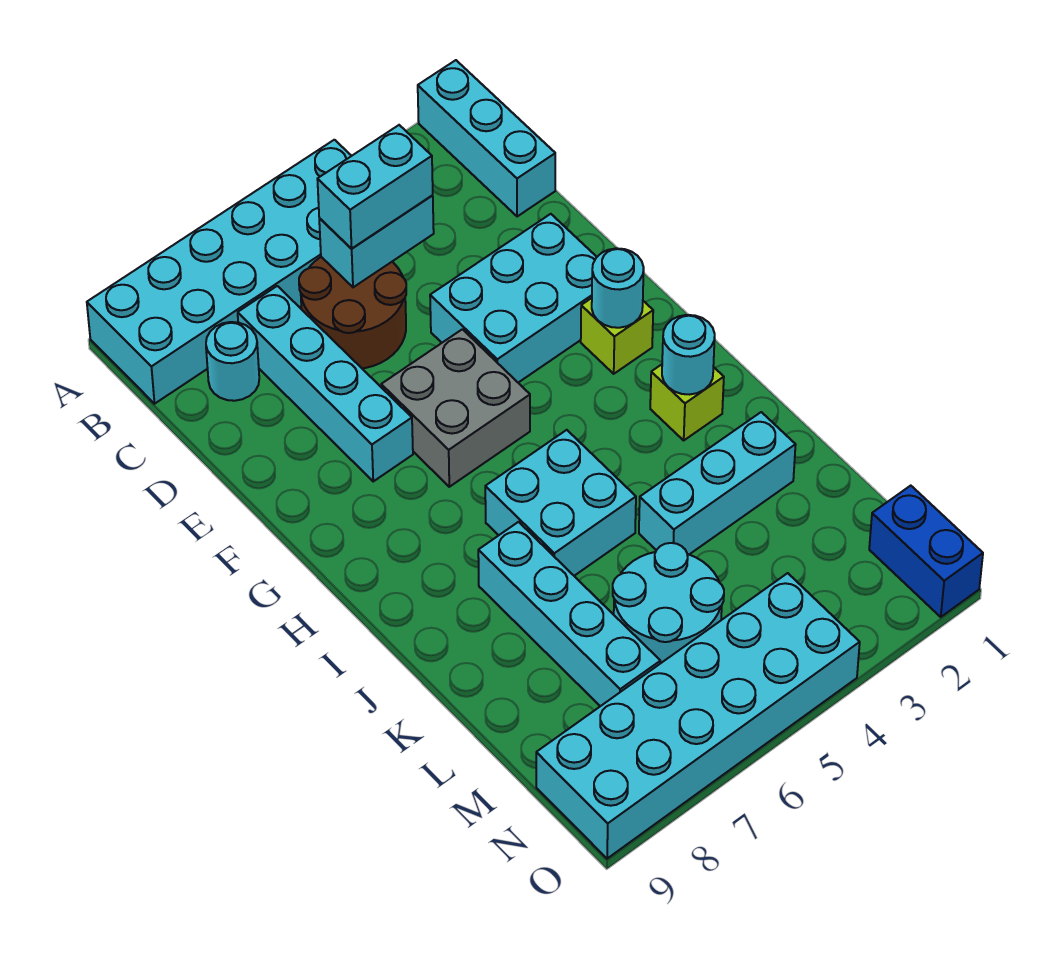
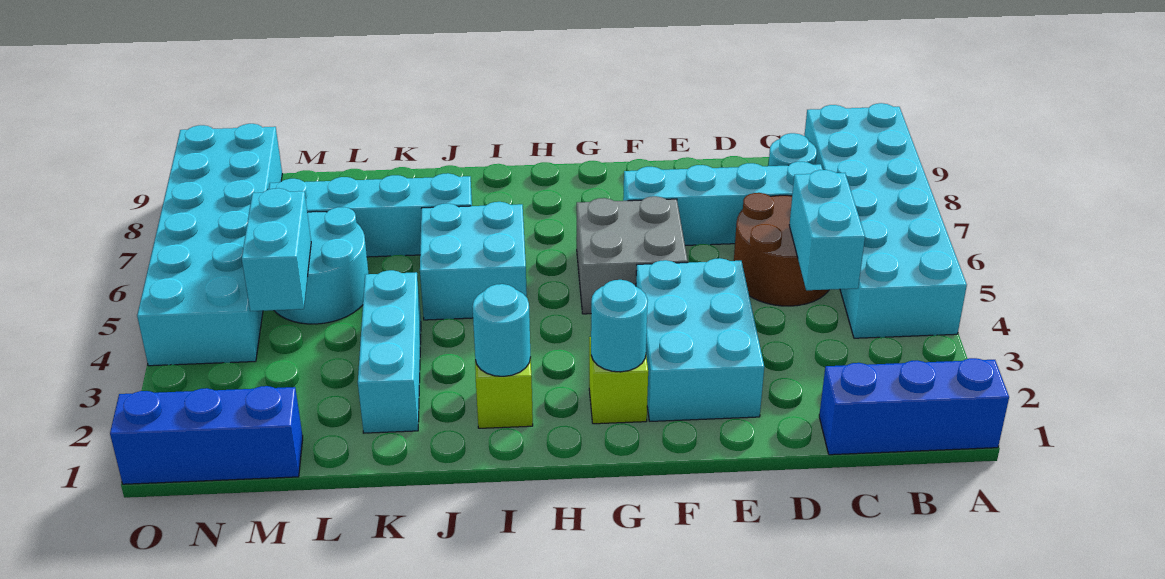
cyan brick A1:C1 level 1 -> blue brick A1:C1 level 1
cyan brick C4:C5 level 3 -> cyan brick M4:M5 level 2
blue brick N1:O1 level 1 -> blue brick M1:O1 level 1

